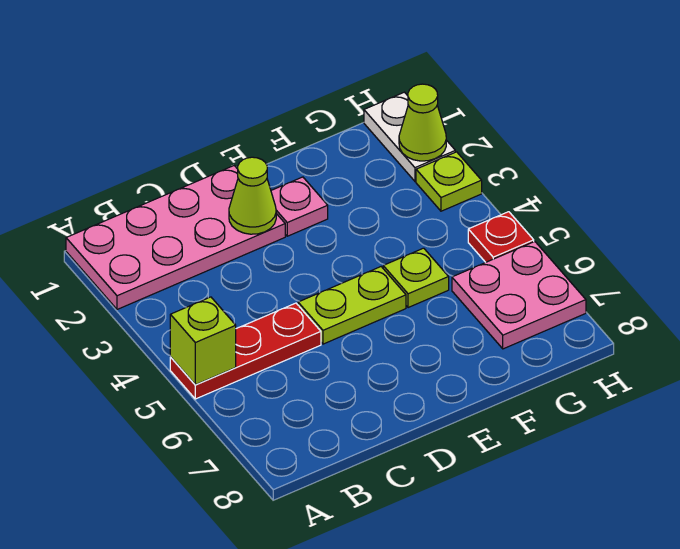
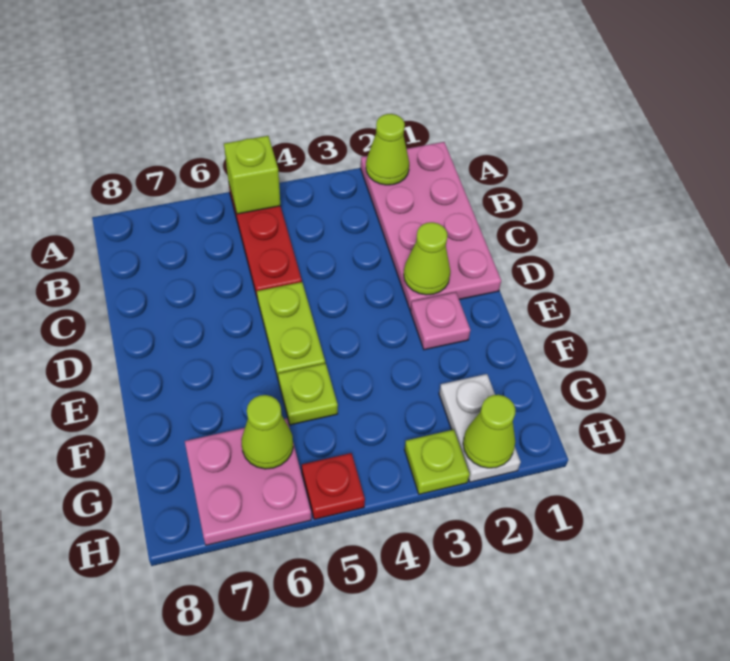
none -> lime cone A2 level 2
none -> lime cone G6 level 2
white plate H1:H2 level 1 -> white plate G2:H2 level 1

